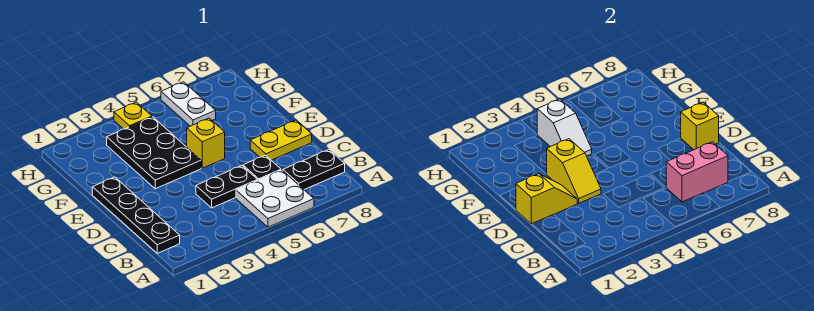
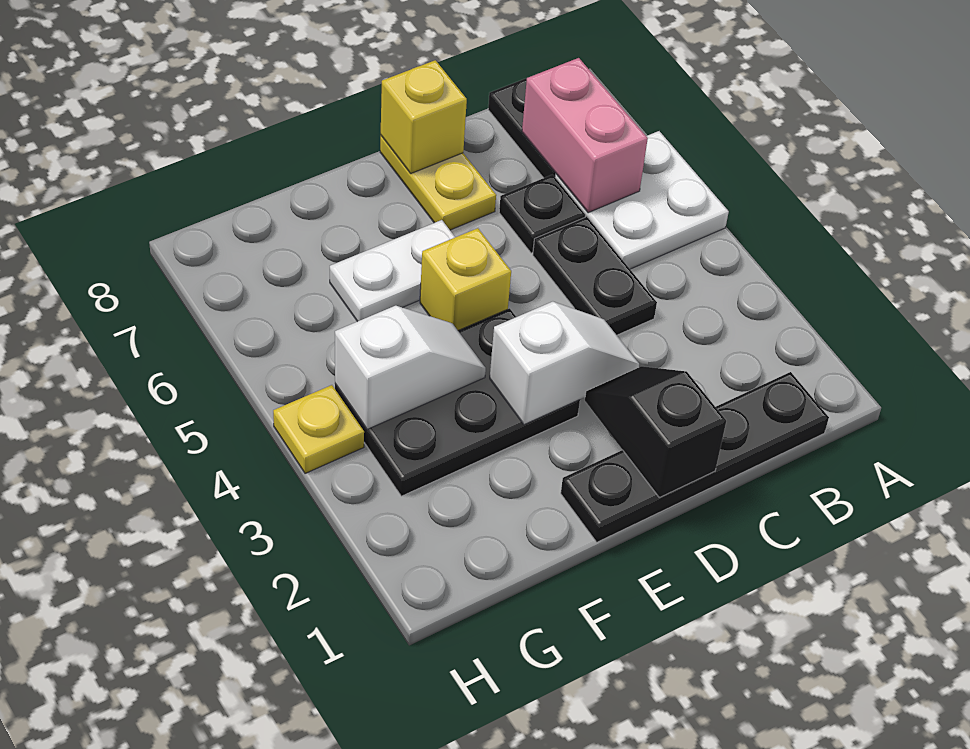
yellow slope D1:D2 level 2 top 1 -> black slope D1:D2 level 2 top 1
yellow slope D3:E3 level 2 top E -> white slope D3:E3 level 2 top E
white plate G6:H6 level 1 -> white plate E6:F6 level 1

